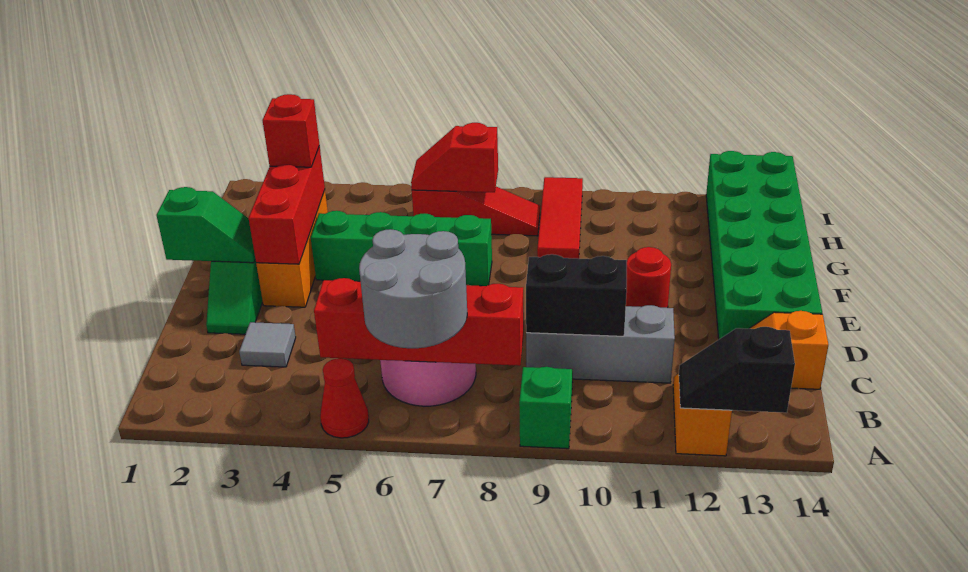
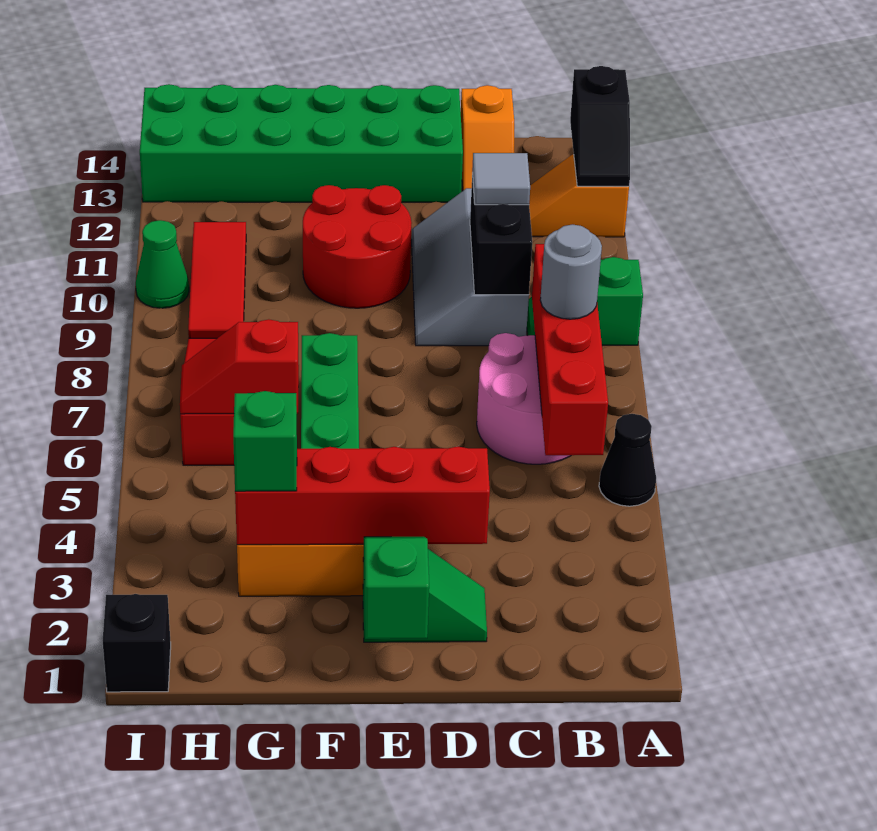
red cone A5 level 1 -> black cone A5 level 1
grey round brick A6:B7 level 3 -> grey round brick B7 level 3
grey tile C3 level 1 -> grey tile C10 level 3
red brick E3:G3 level 2 -> red brick D3:G3 level 2
red round brick E11 level 1 -> red round brick E10:F11 level 1
red brick G3 level 3 -> green brick G3 level 3
red tile G9:I9 level 1 -> red tile H9:H11 level 1
red slope H6:H7 level 2 top 7 -> red slope G6:H6 level 2 top G
none -> black brick I1 level 1
none -> green cone I10 level 1

